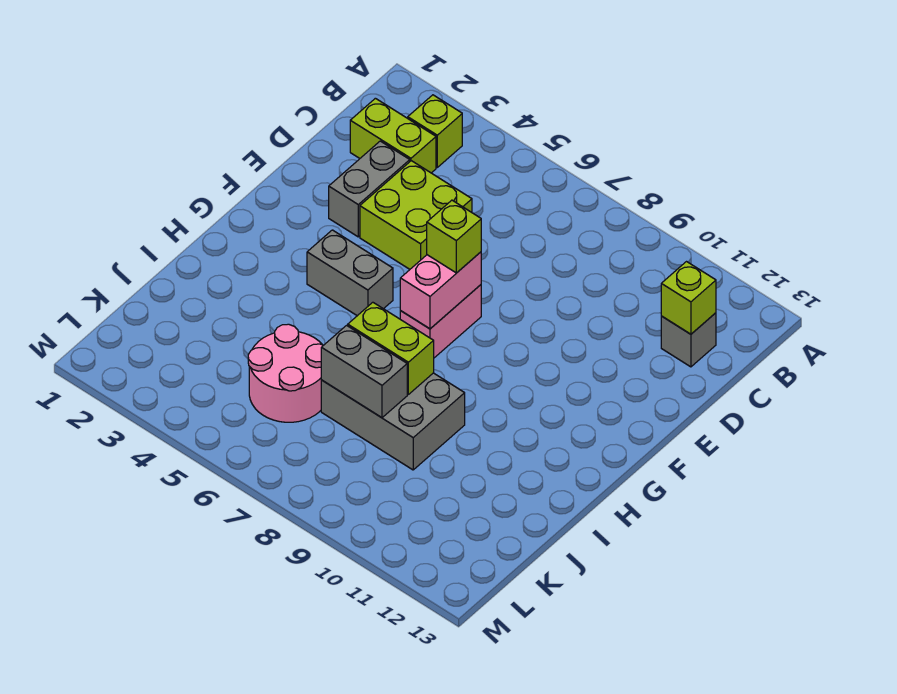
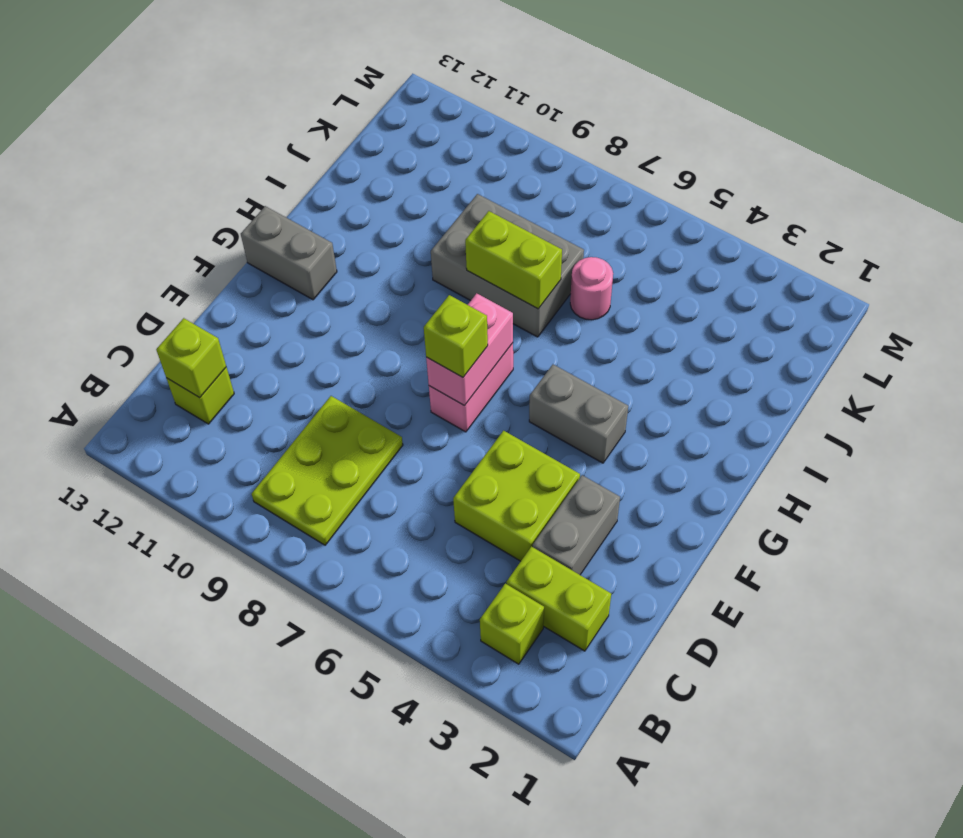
none -> lime plate B8:D9 level 1
grey brick C12 level 1 -> lime brick C12 level 1
pink round brick J5:K6 level 1 -> pink round brick J6 level 1
grey brick J7:J8 level 2 -> grey brick G12:G13 level 1

